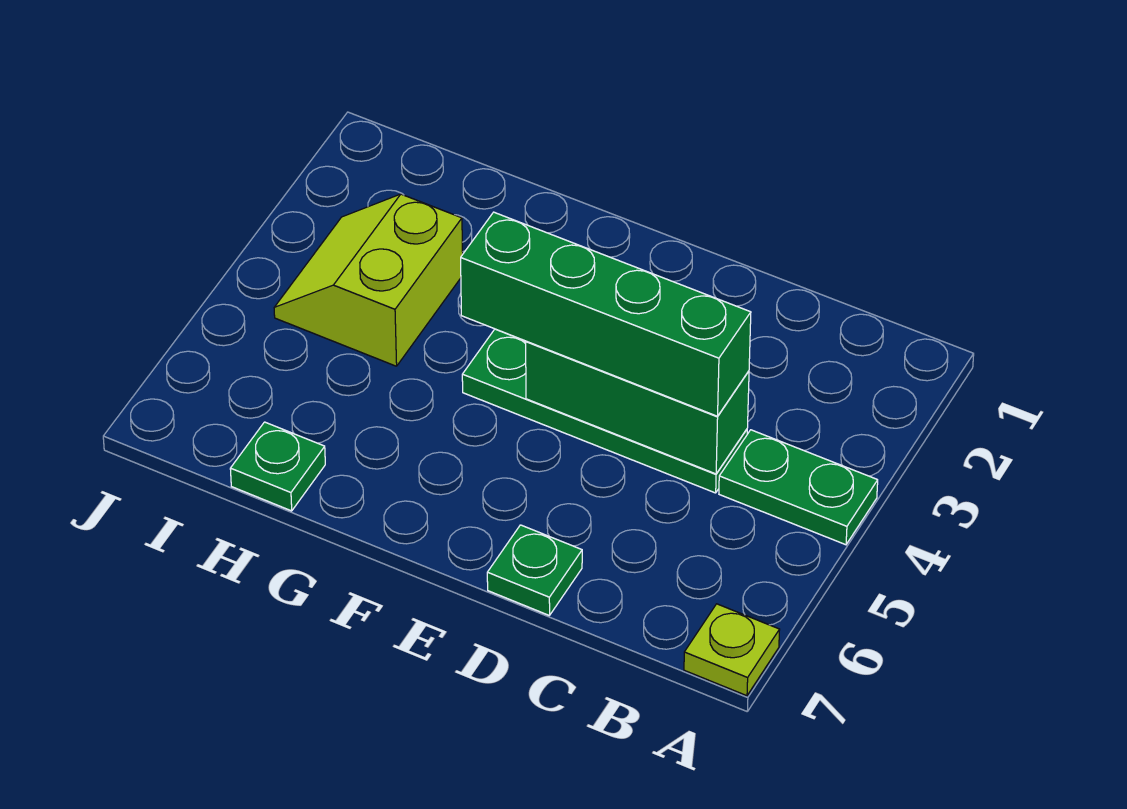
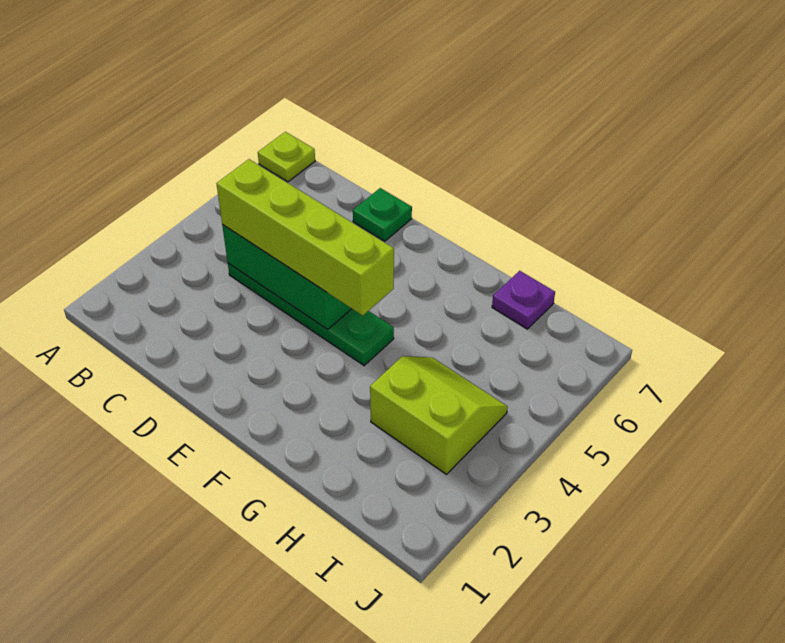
green plate A4:B4 level 1 -> none
green brick C4:F4 level 3 -> lime brick C4:F4 level 3
lime slope H3:I4 level 1 top H -> lime slope H3:I4 level 1 top 3
green plate H7 level 1 -> purple plate H7 level 1

